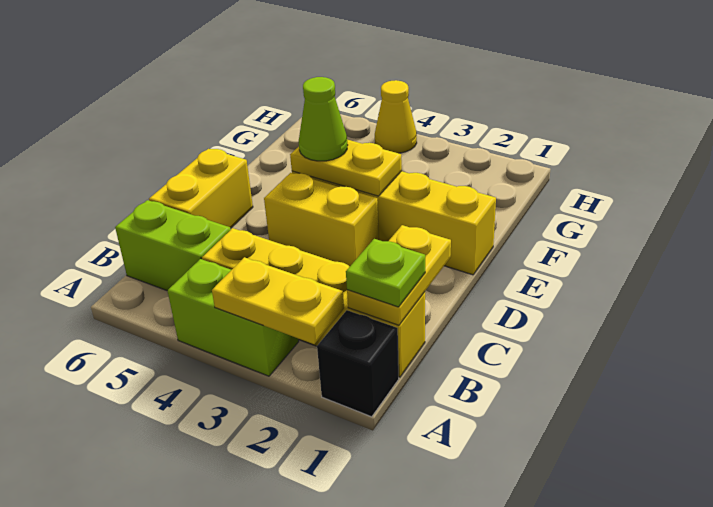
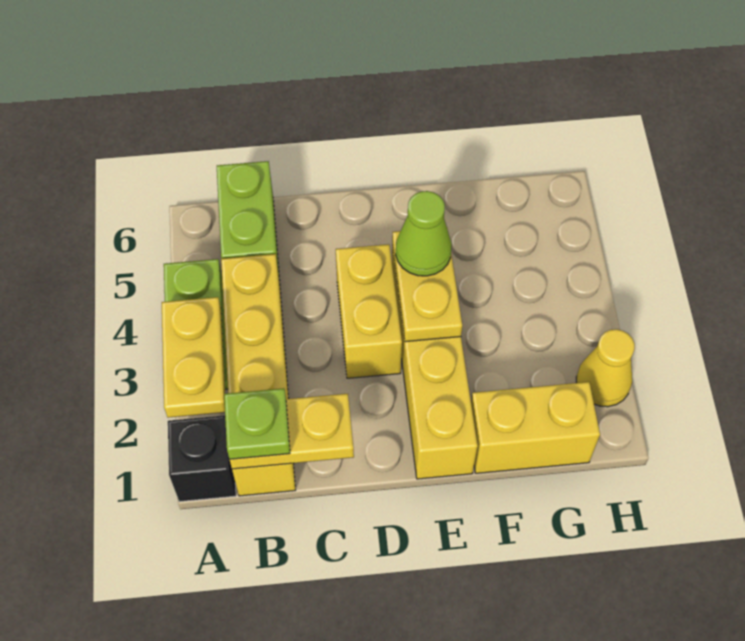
yellow brick C6:D6 level 1 -> yellow brick F1:G1 level 1
yellow cone H4 level 1 -> yellow cone H2 level 1

